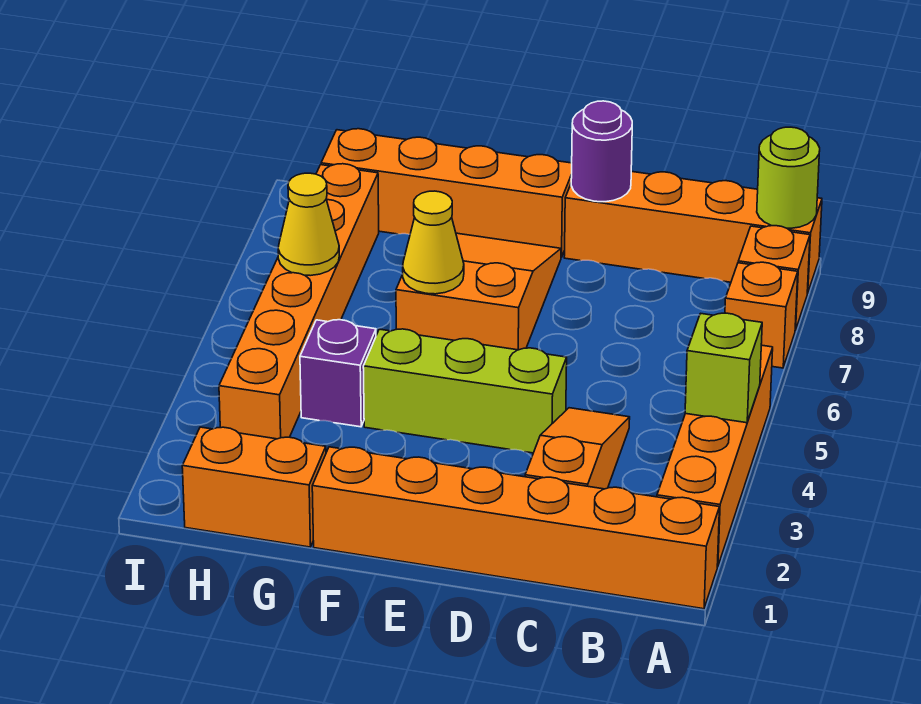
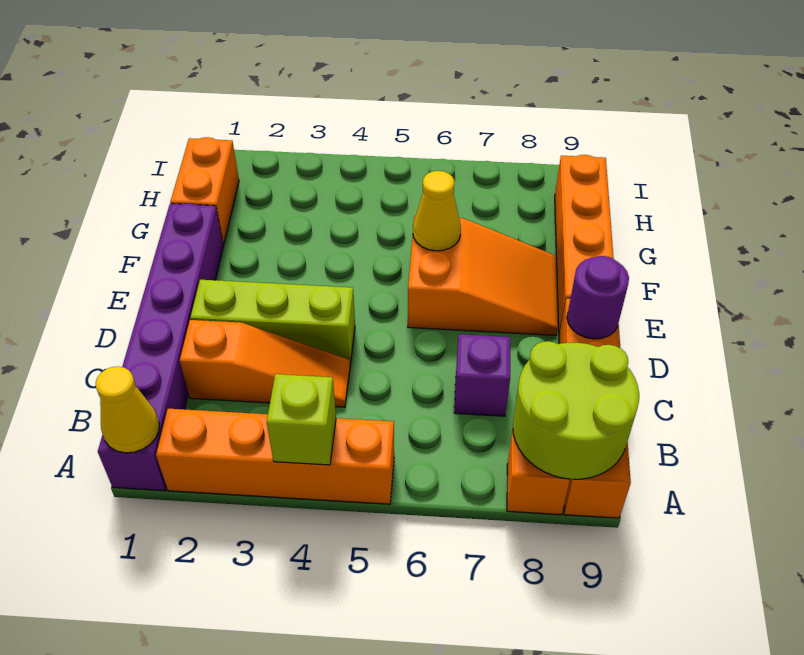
orange brick A1:F1 level 1 -> purple brick A1:F1 level 1
orange brick A7 level 1 -> none
lime round brick A9 level 2 -> lime round brick A8:B9 level 2
lime brick D4:F4 level 1 -> lime brick D2:D4 level 1
purple brick G4 level 1 -> purple brick C7 level 1
orange brick H3:H8 level 1 -> none
yellow cone H6 level 2 -> yellow cone A1 level 2

